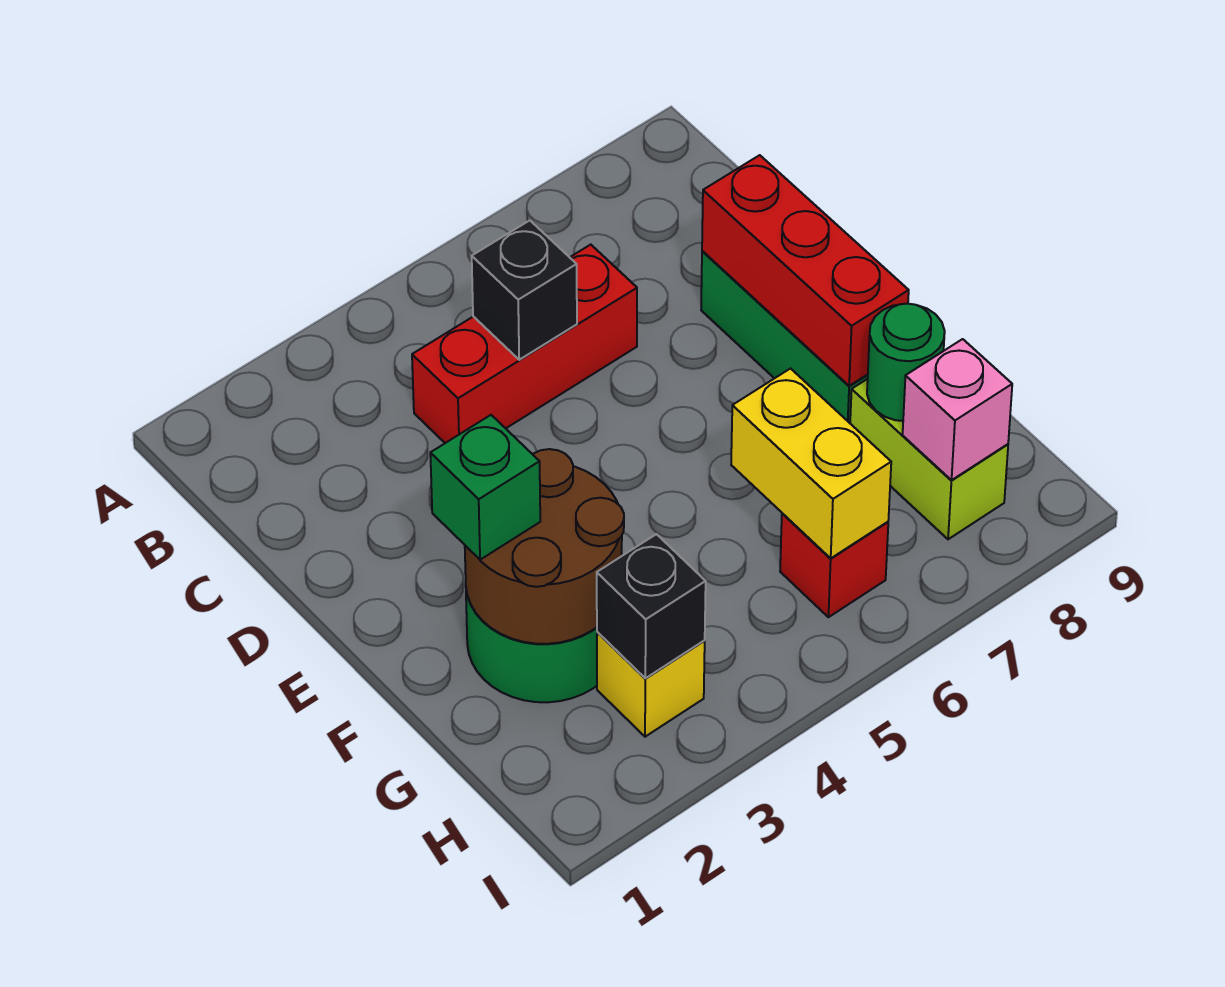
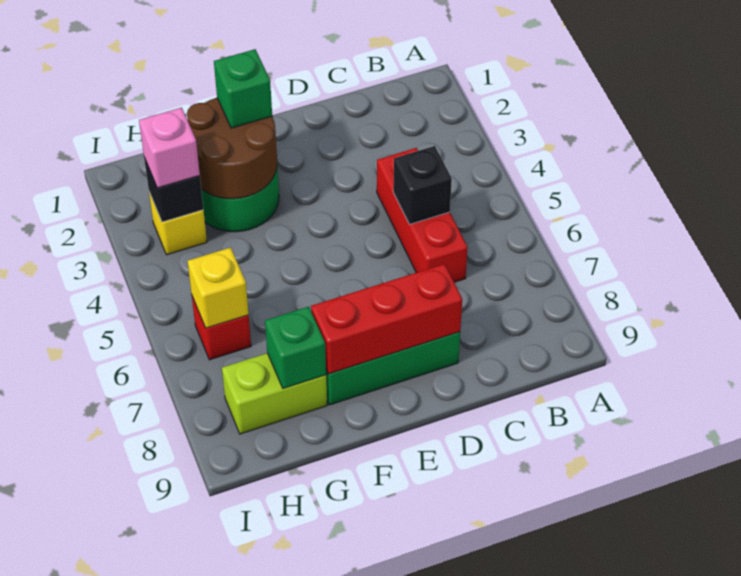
yellow brick G6:H6 level 2 -> yellow brick H6 level 2
green round brick G8 level 2 -> green brick G8 level 2
pink brick H8 level 2 -> pink brick H3 level 3

